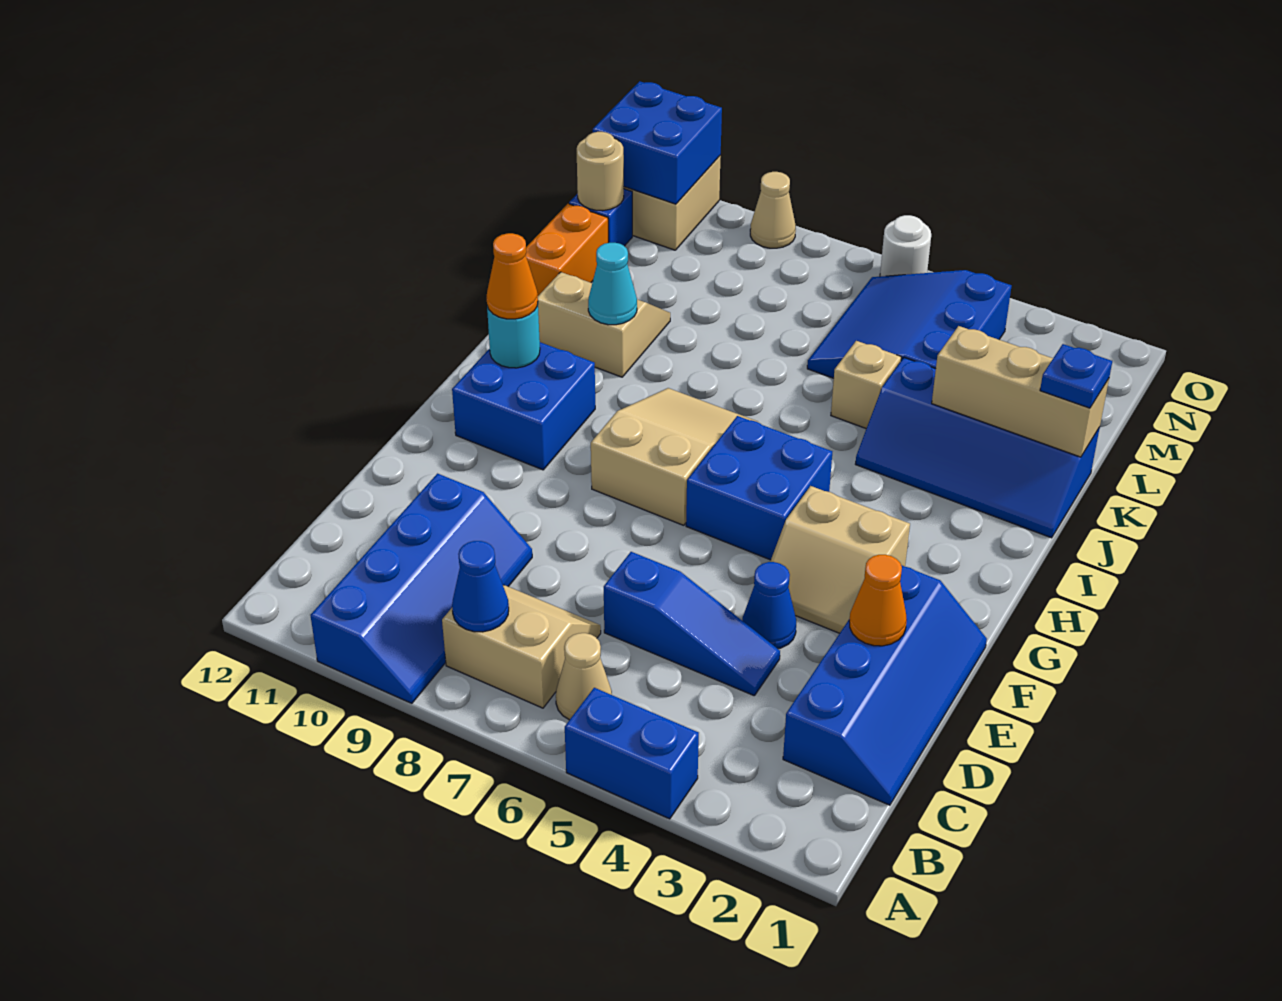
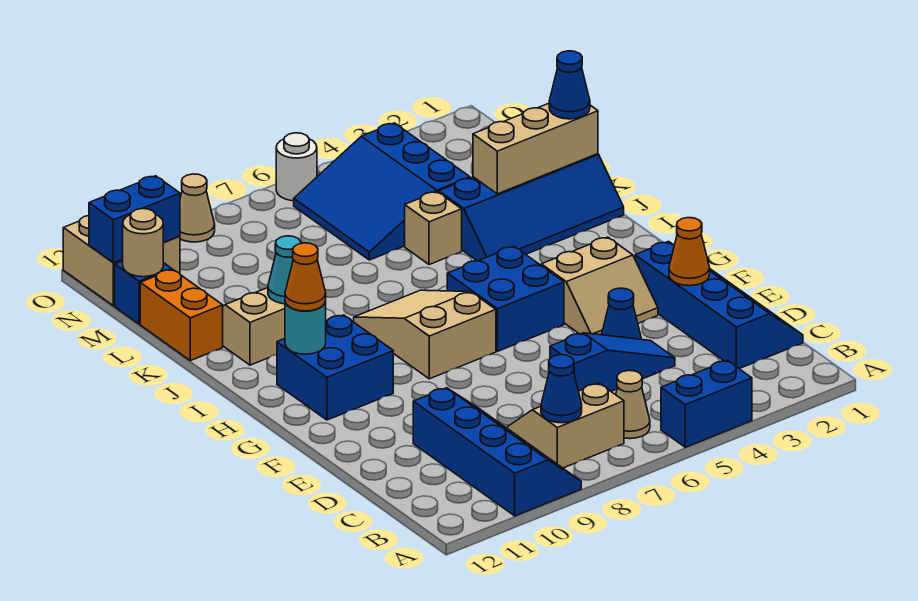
blue plate K1 level 3 -> blue cone K1 level 3
blue brick N11:O12 level 2 -> blue brick N11:N12 level 2

